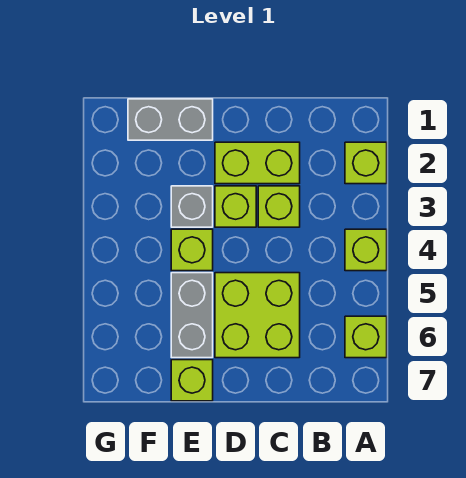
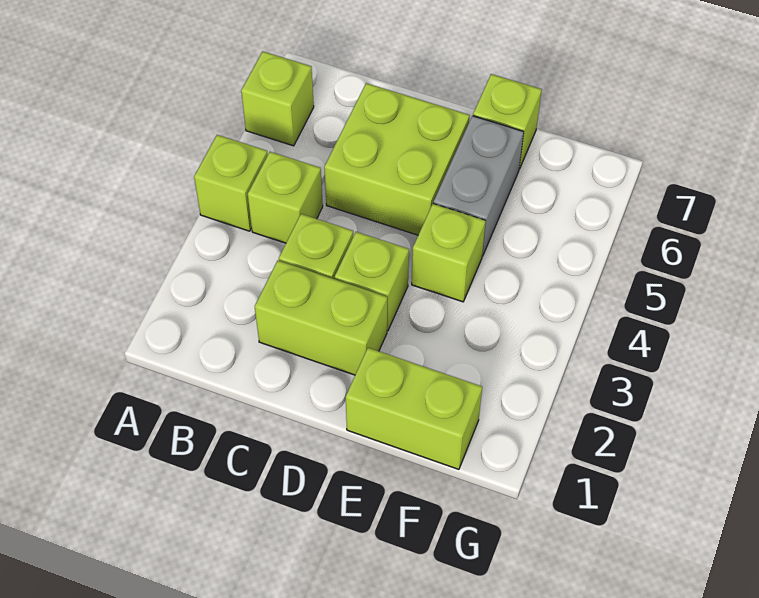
lime brick A2 level 1 -> lime brick B4 level 1
grey brick E1:F1 level 1 -> lime brick E1:F1 level 1
grey brick E3 level 1 -> none

